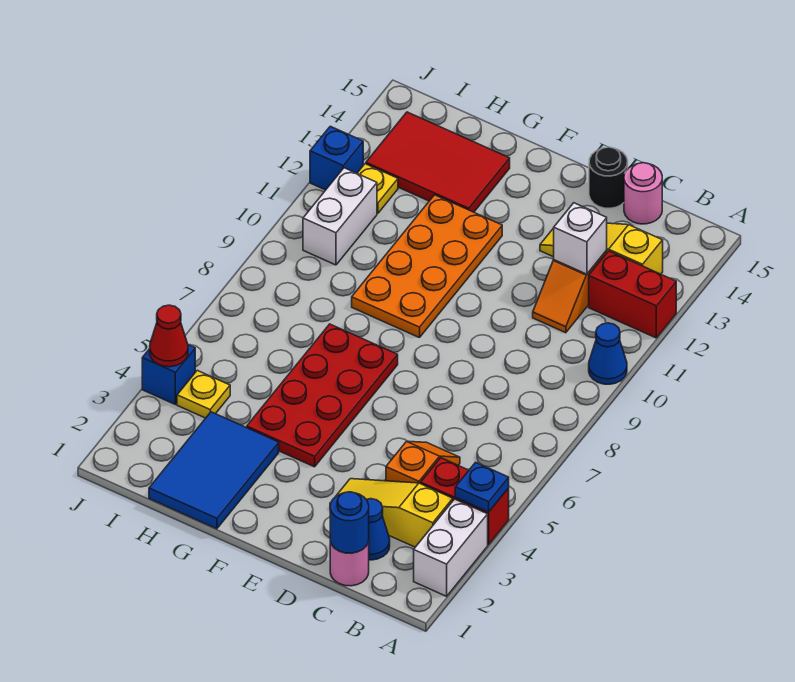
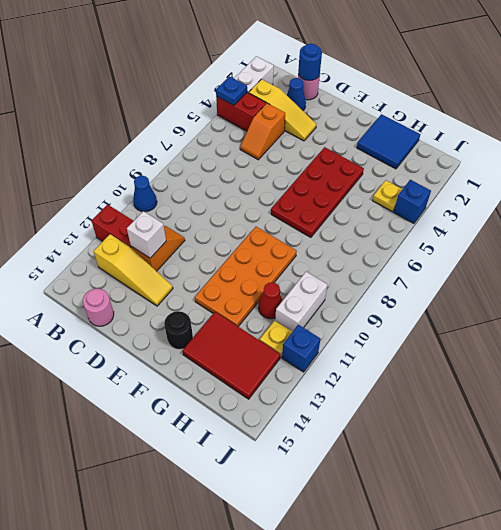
black round brick D15 level 1 -> black round brick F14 level 1
blue tile G1:H3 level 1 -> blue tile G1:H2 level 1
red cone J4 level 2 -> red cone H11 level 1

